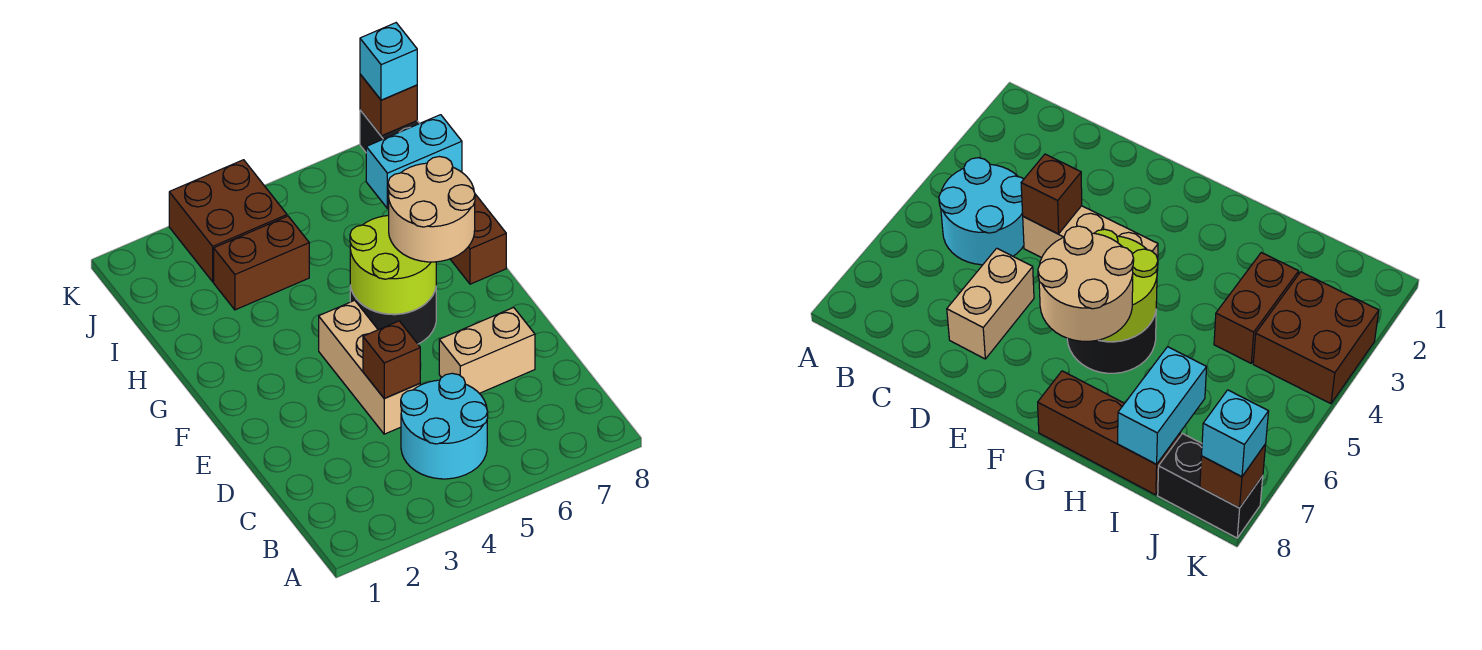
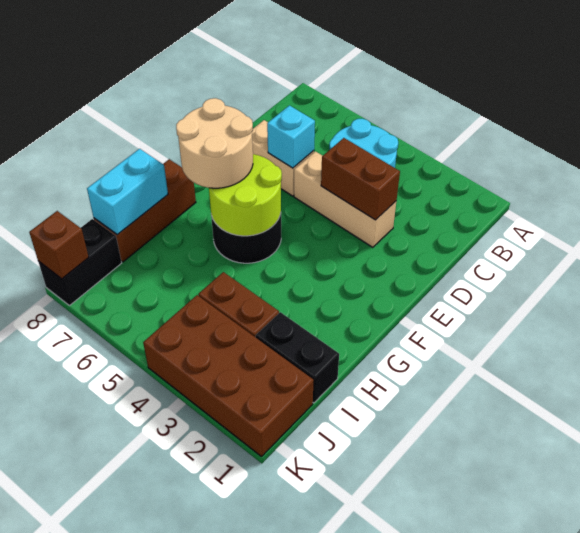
tan brick D4:F4 level 1 -> tan brick D3:D5 level 1
brown brick D4 level 2 -> brown brick D3:D4 level 2
none -> black brick I1:I2 level 1
cyan brick I7:I8 level 2 -> cyan brick H8:I8 level 2
brown brick J3:K4 level 1 -> brown brick J1:K4 level 1
cyan brick K8 level 3 -> cyan brick D6 level 2

